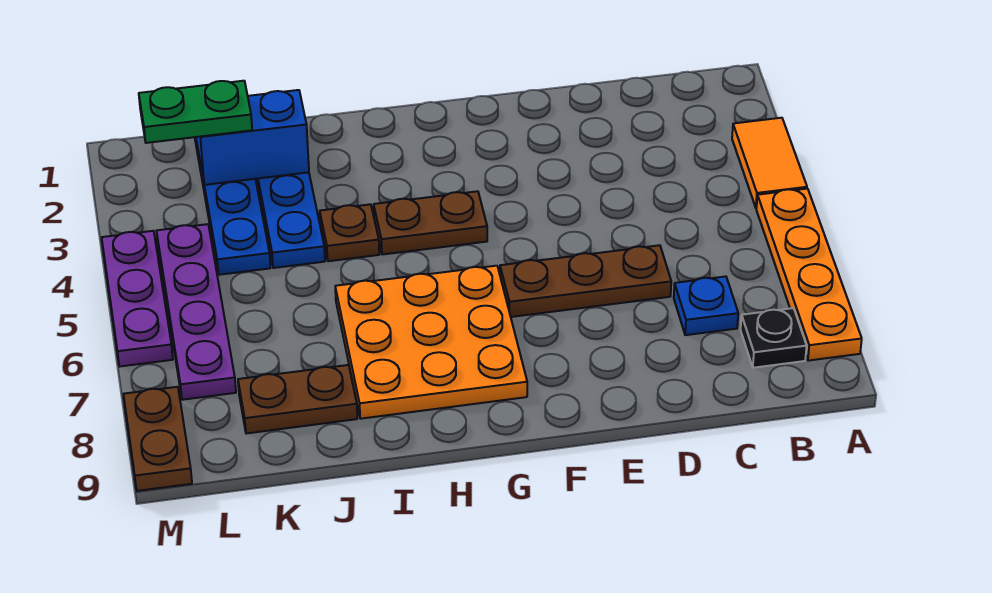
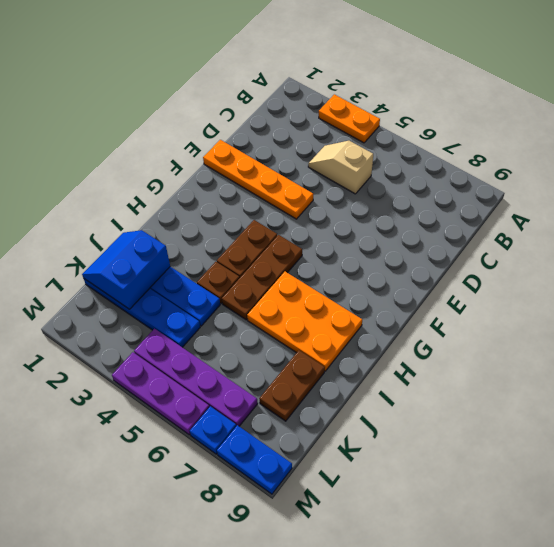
orange tile A3:A4 level 1 -> orange plate A3:A4 level 1
orange plate A5:A8 level 1 -> orange plate E1:E4 level 1
black plate B8 level 1 -> none
none -> tan slope C4:C5 level 1 top 5
blue plate C7 level 1 -> blue plate M7 level 1
brown plate D6:F6 level 1 -> brown plate G5:I5 level 1
orange plate G6:I8 level 1 -> orange plate H6:I8 level 1
green plate K2:L2 level 3 -> none
brown plate M8:M9 level 1 -> blue plate M8:M9 level 1

